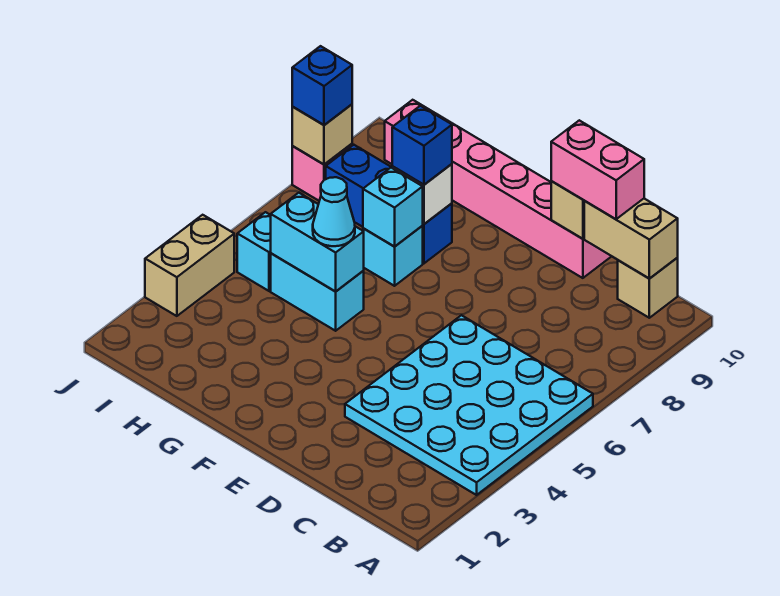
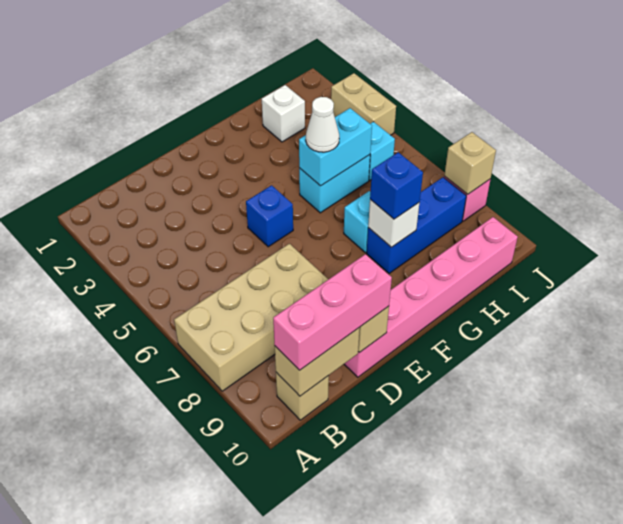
cyan plate A3:D6 level 1 -> none
none -> tan brick A7:D8 level 1
pink brick C10:D10 level 3 -> pink brick B10:D10 level 3
cyan cone G5 level 3 -> white cone G5 level 3
cyan brick G7 level 2 -> none
none -> white brick H2 level 1
blue brick J8 level 3 -> blue brick E5 level 1

